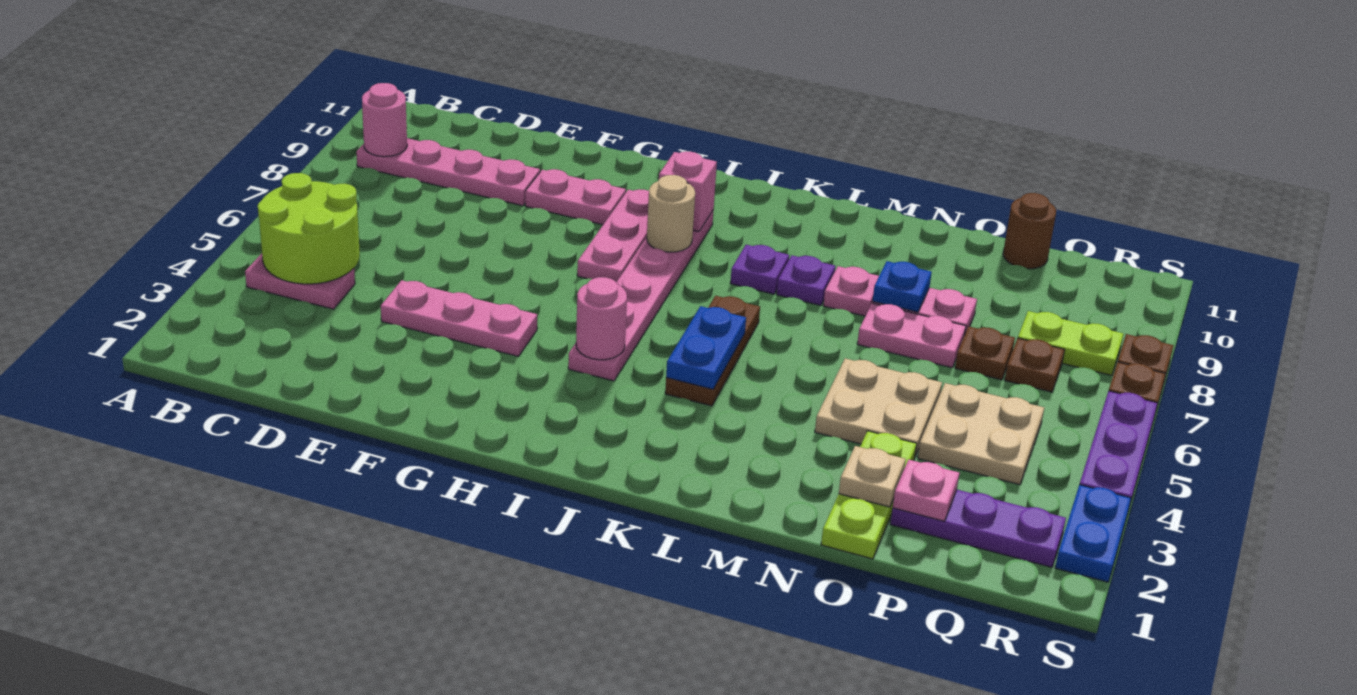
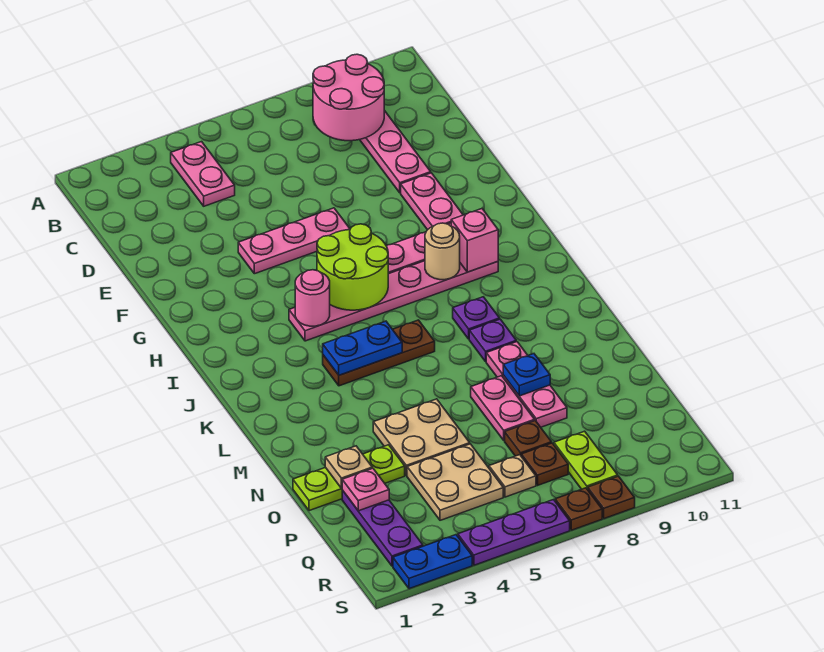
lime round brick B4:C5 level 2 -> lime round brick H5:I6 level 2
pink round brick B9 level 2 -> pink round brick B8:C9 level 2
pink plate E4:G4 level 1 -> pink plate F4:F6 level 1
brown round brick P11 level 1 -> none
none -> tan plate Q6 level 1

